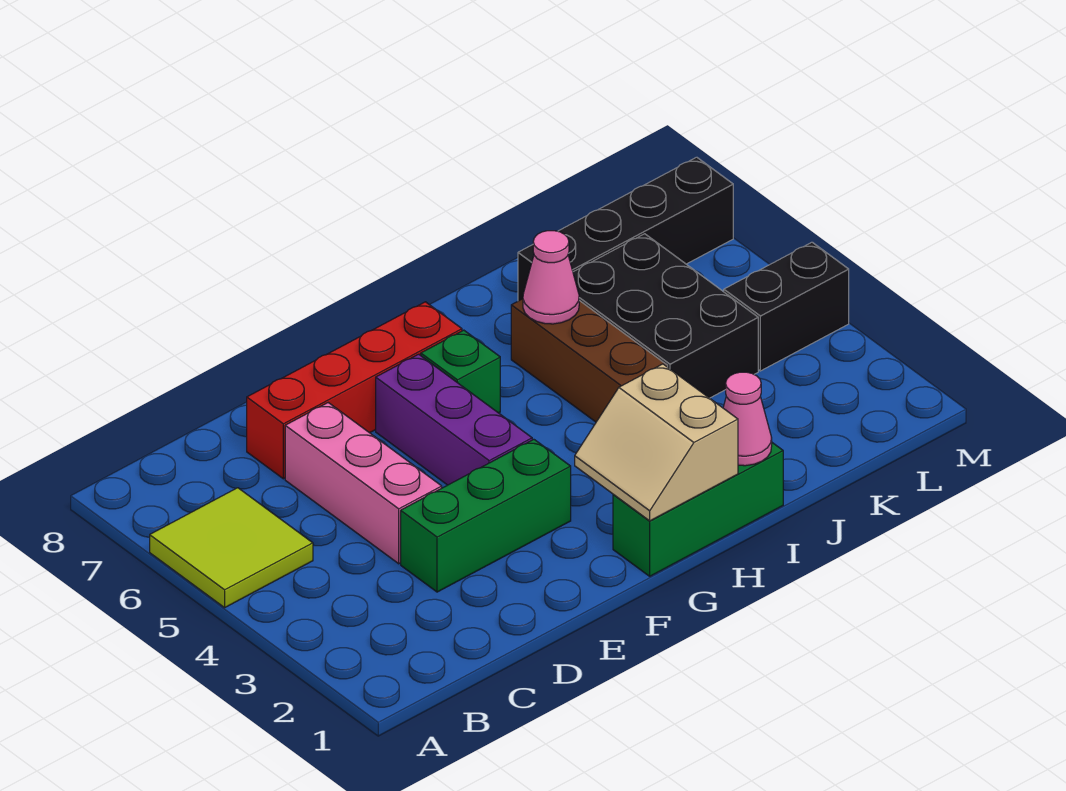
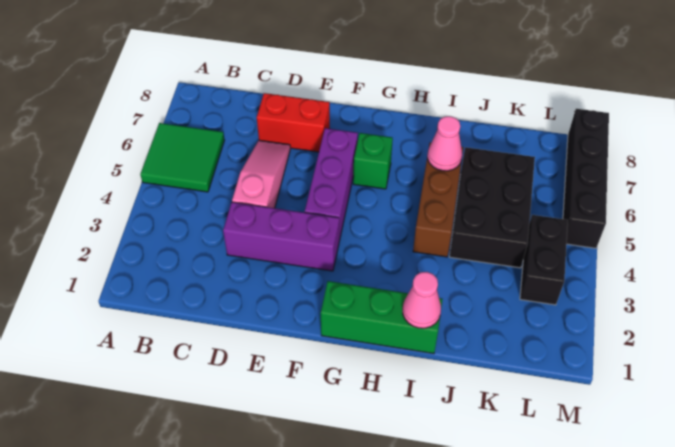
lime tile A5:B6 level 1 -> green tile A5:B6 level 1
green brick D3:F3 level 1 -> purple brick D3:F3 level 1
pink brick D4:D6 level 1 -> pink slope D4:D6 level 1 top 4
red brick D7:G7 level 1 -> red brick D7:E7 level 1
tan slope G1:H2 level 2 top H -> none
black brick J7:M7 level 1 -> black brick M5:M8 level 1
black brick L4:M4 level 1 -> black brick L3:L4 level 1

